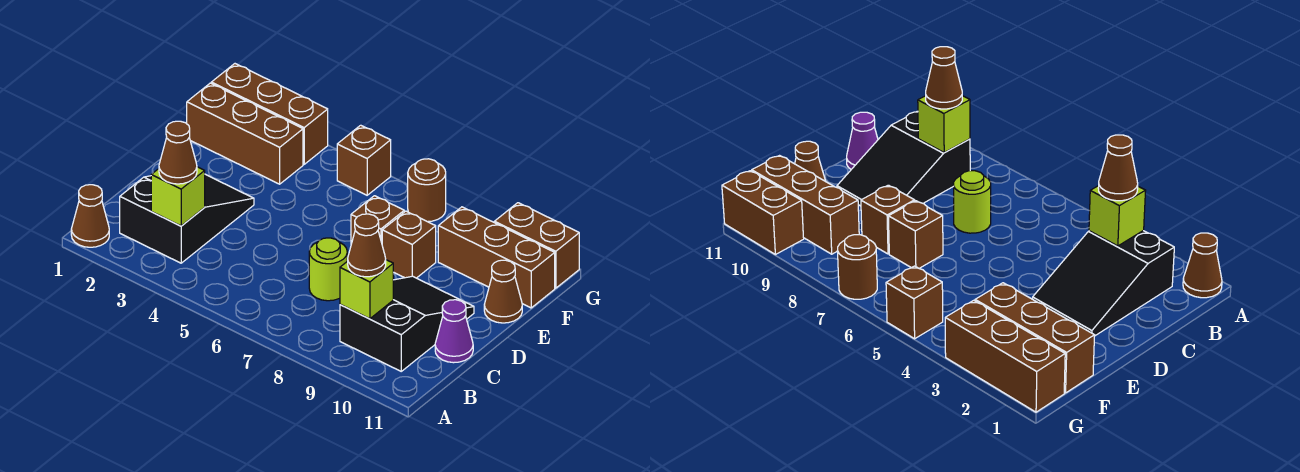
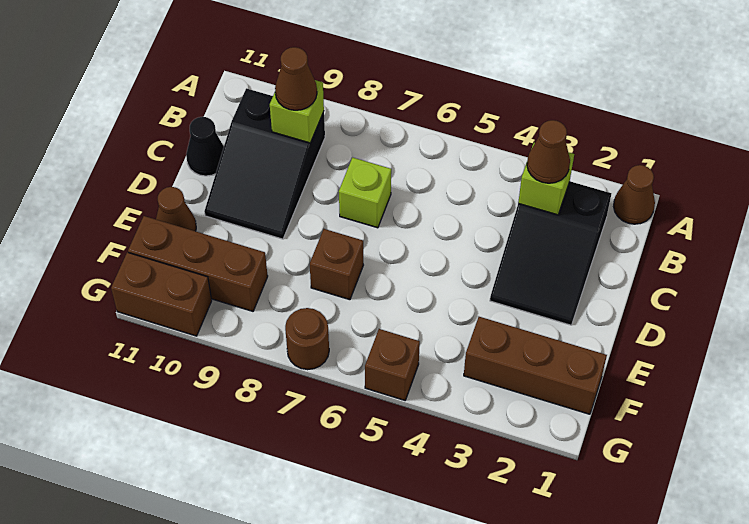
lime round brick C7 level 1 -> lime brick C7 level 1
purple cone C11 level 1 -> black cone C11 level 1
brown brick E8 level 1 -> none
brown brick G1:G3 level 1 -> none

